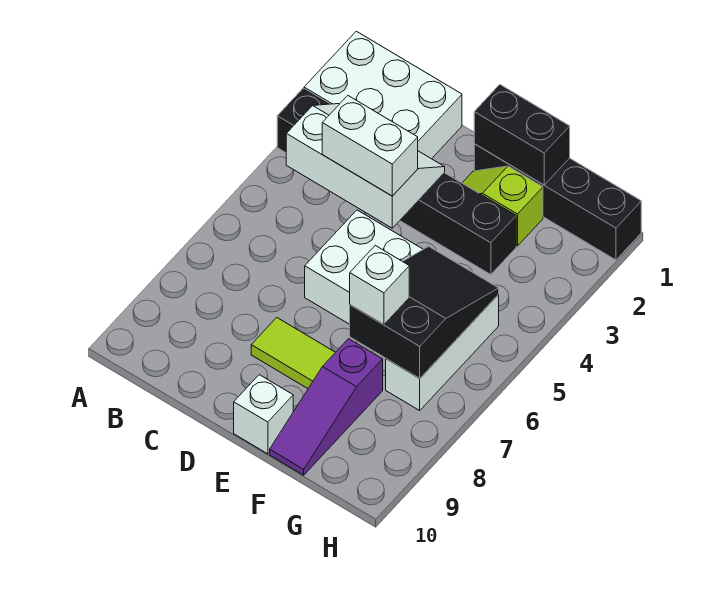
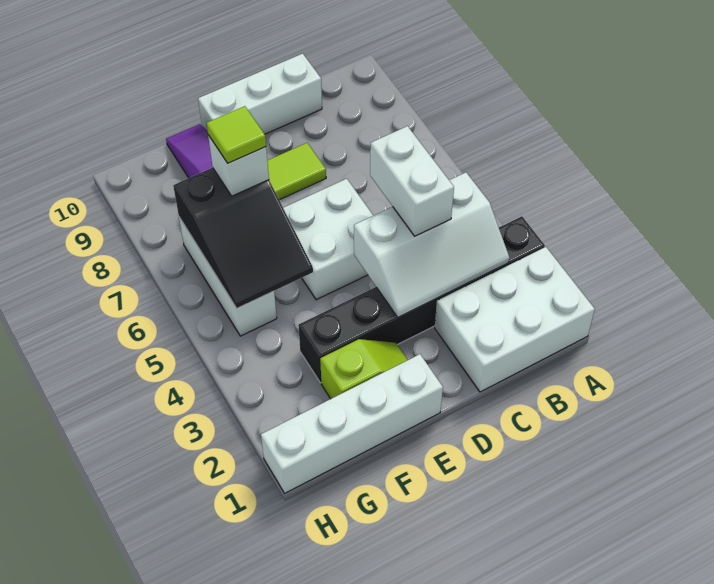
white brick C4:D4 level 3 -> white brick C4:C5 level 3
black brick E1:H1 level 1 -> white brick E1:H1 level 1
black brick E1:F1 level 2 -> none
white brick E10 level 1 -> white brick C10:E10 level 1
none -> lime tile F7 level 4

